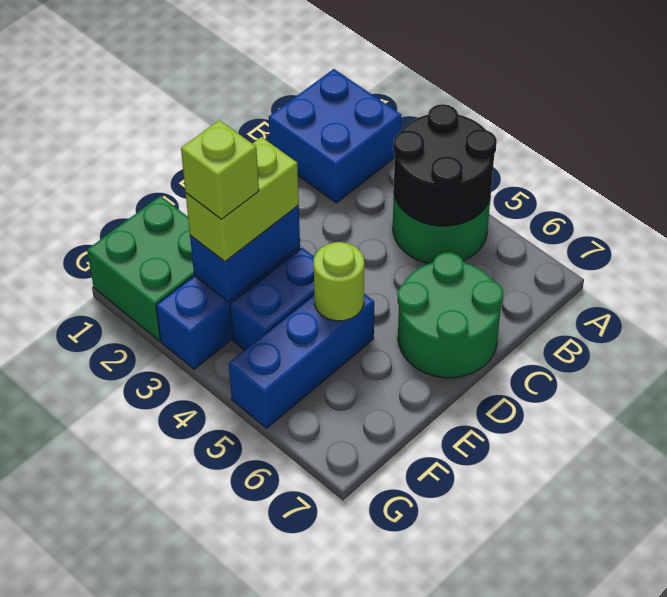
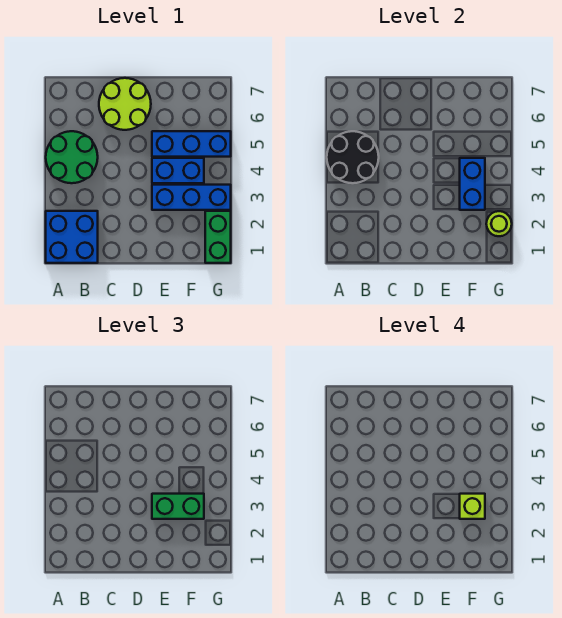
green round brick C6:D7 level 1 -> lime round brick C6:D7 level 1
blue brick E3:F3 level 2 -> blue brick F3:F4 level 2
lime brick E3:F3 level 3 -> green brick E3:F3 level 3
lime round brick E5 level 2 -> lime round brick G2 level 2
green brick F1:G2 level 1 -> green brick G1:G2 level 1

